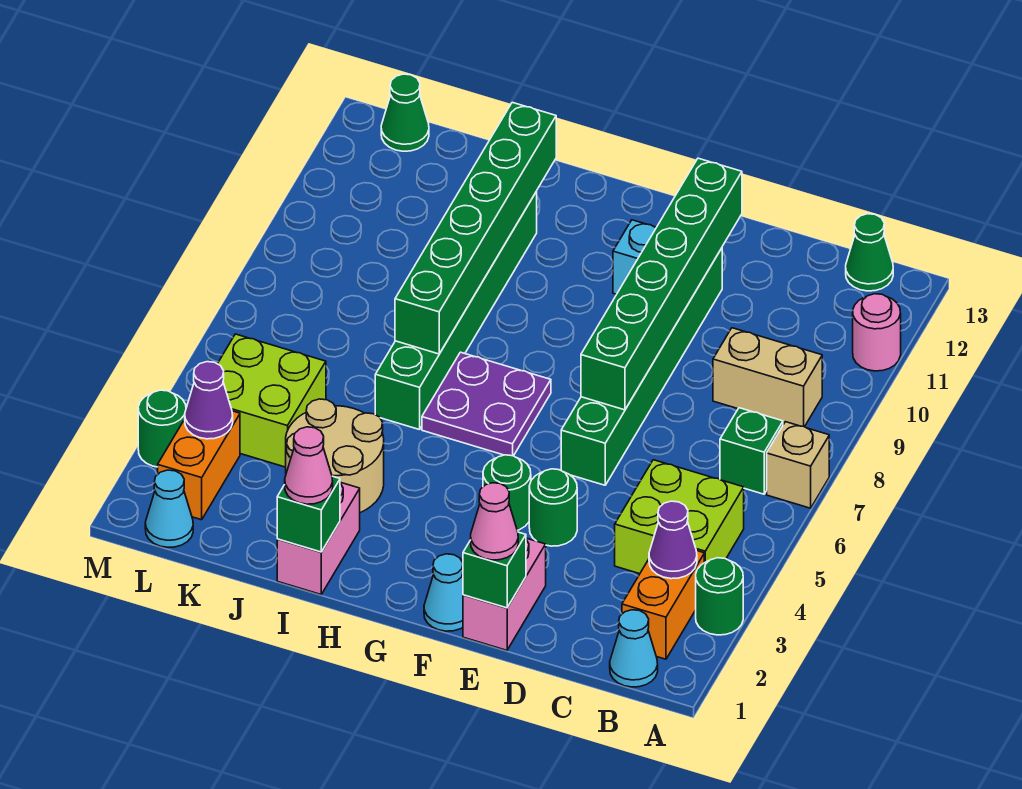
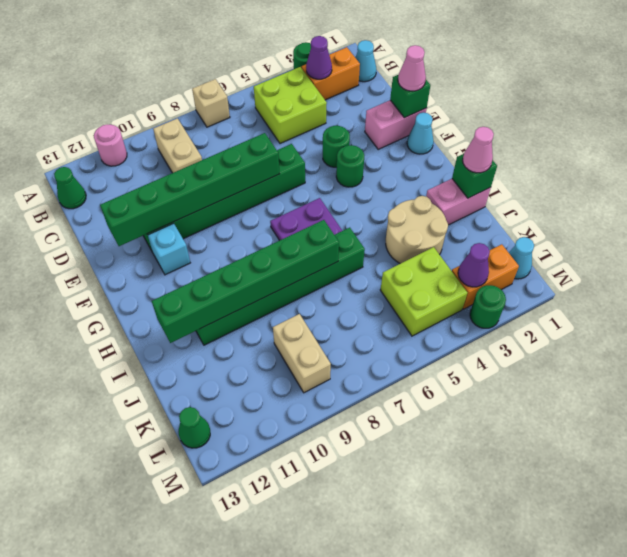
green brick B7 level 1 -> none
none -> tan brick K9:L9 level 1

